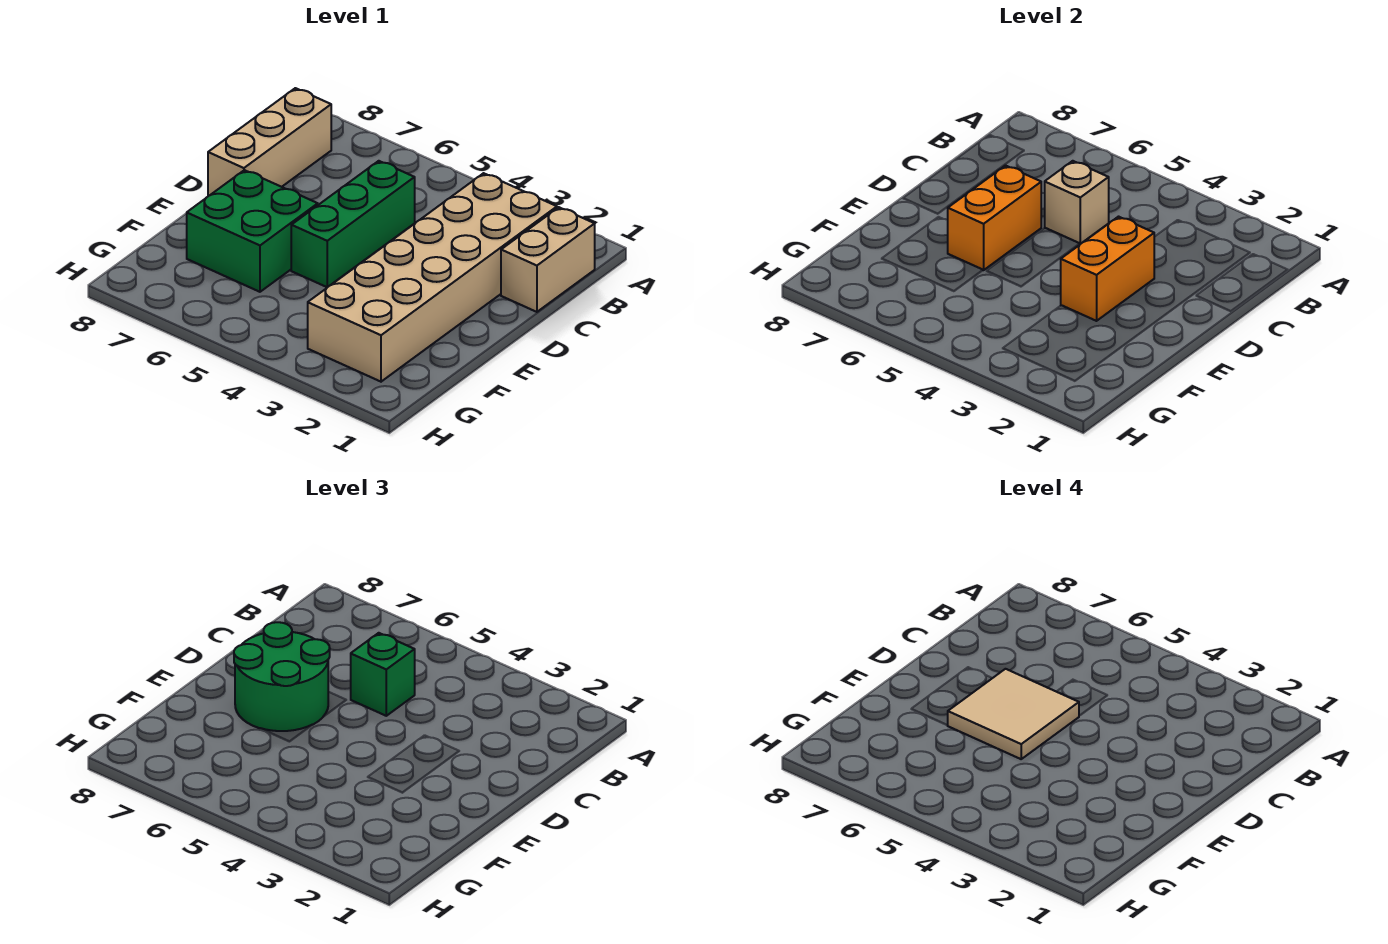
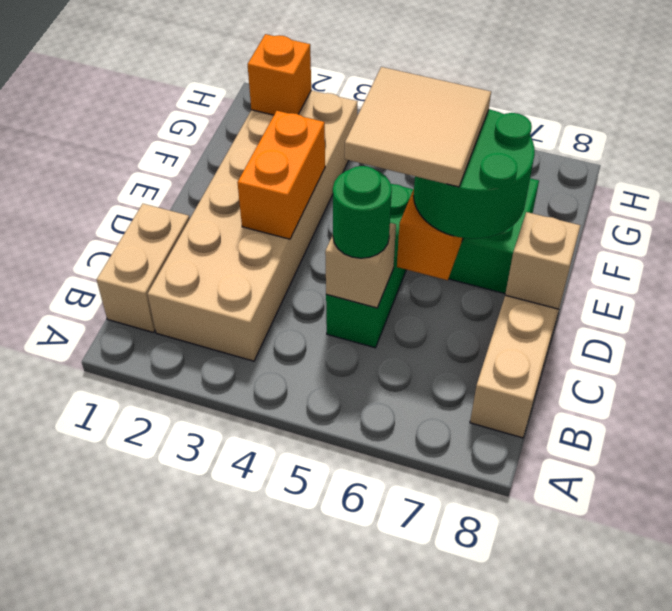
green brick C5 level 3 -> green round brick C5 level 3
none -> tan brick D8 level 2
none -> orange brick G2 level 2

